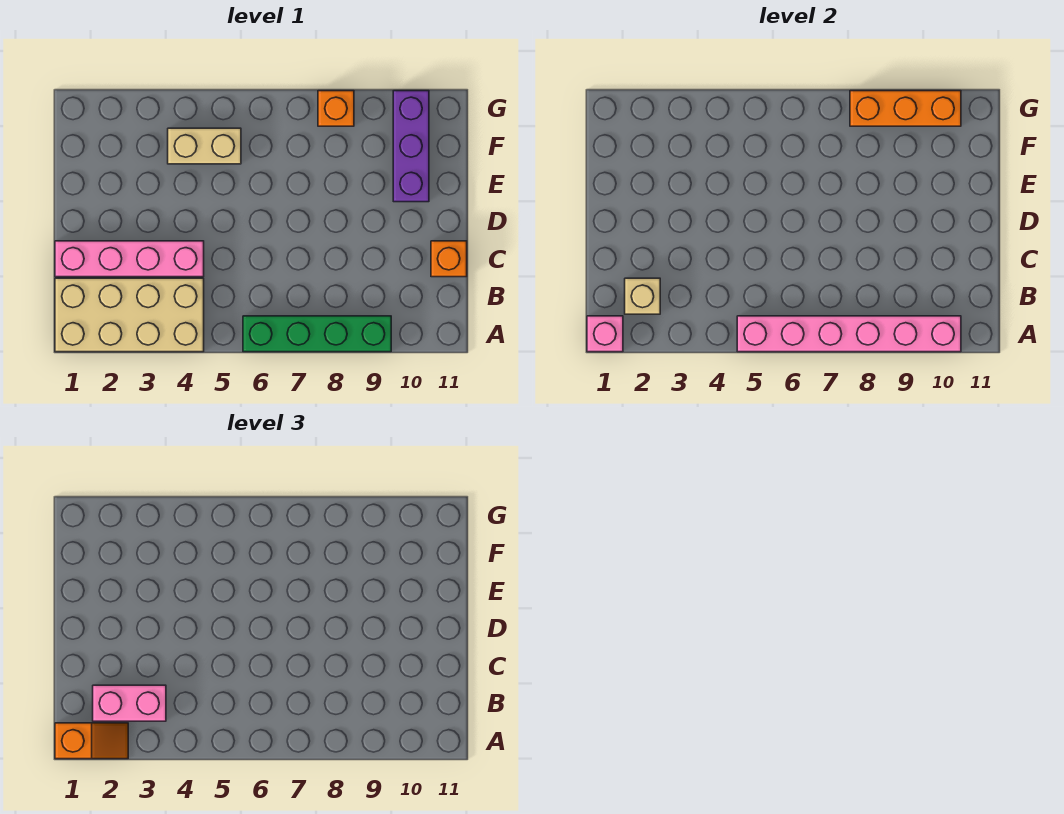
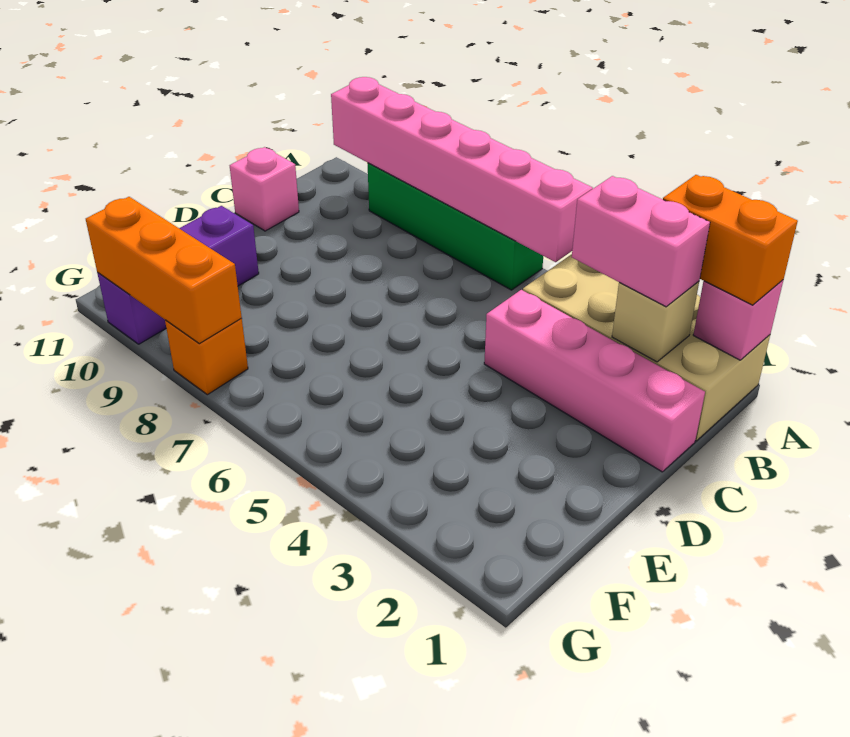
orange slope A1:A2 level 3 top 1 -> orange brick A1:A2 level 3
orange brick C11 level 1 -> pink brick C11 level 1
tan brick F4:F5 level 1 -> none

